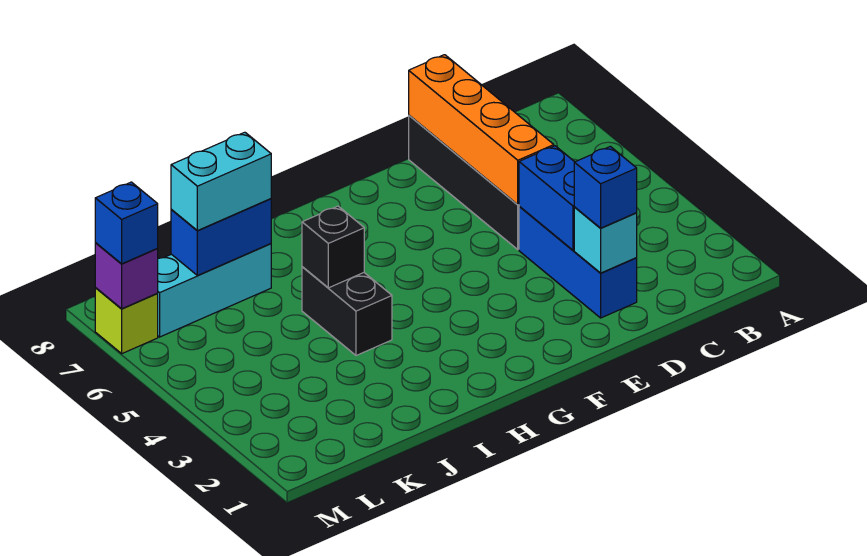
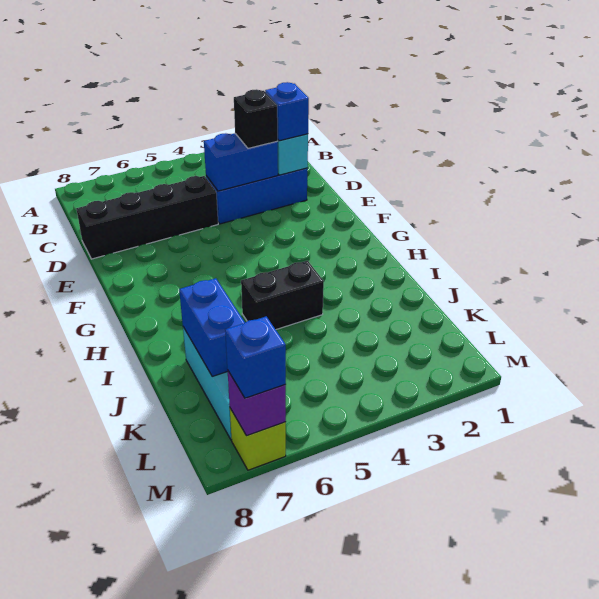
orange brick D5:D8 level 2 -> none
black brick I5 level 2 -> black brick D3 level 3
cyan brick J7:K7 level 3 -> none

